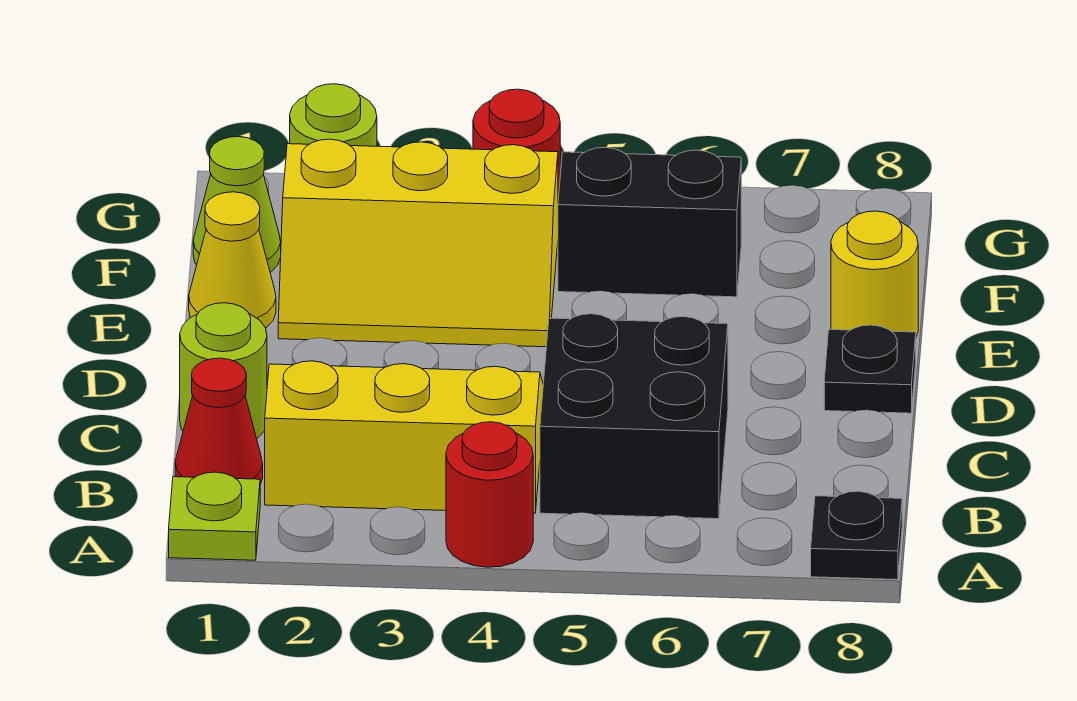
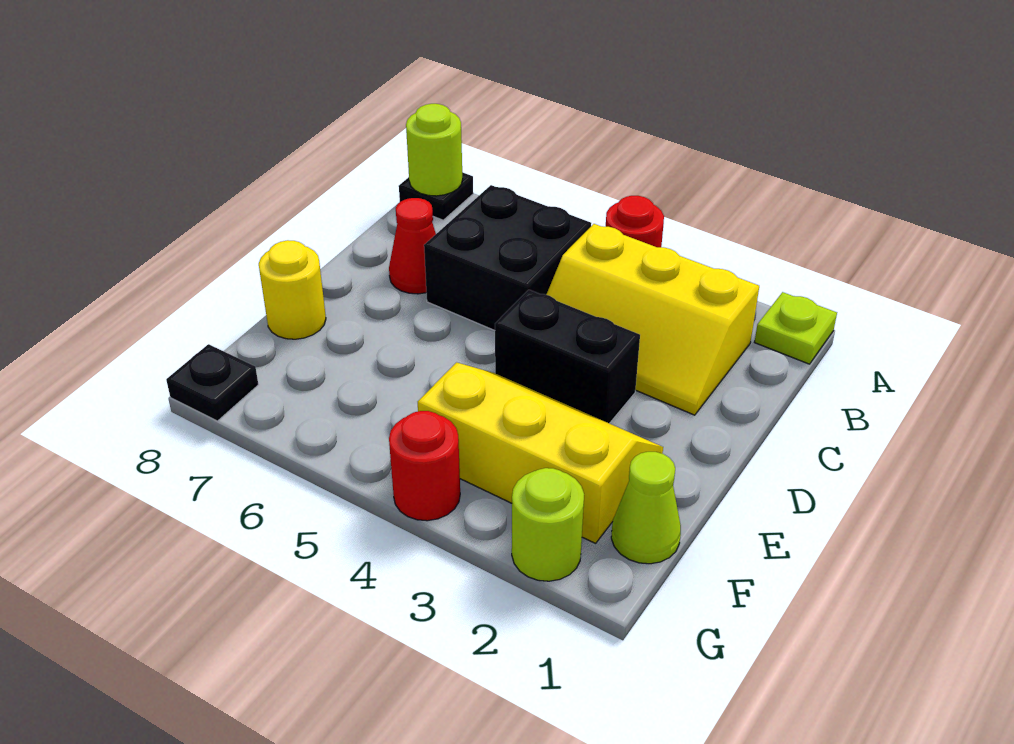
red cone B1 level 1 -> red cone C7 level 1
lime round brick C1 level 1 -> lime round brick A8 level 2
black plate D8 level 1 -> black plate G8 level 1
yellow cone E1 level 1 -> none
black brick F5:F6 level 1 -> black brick D3:D4 level 1

